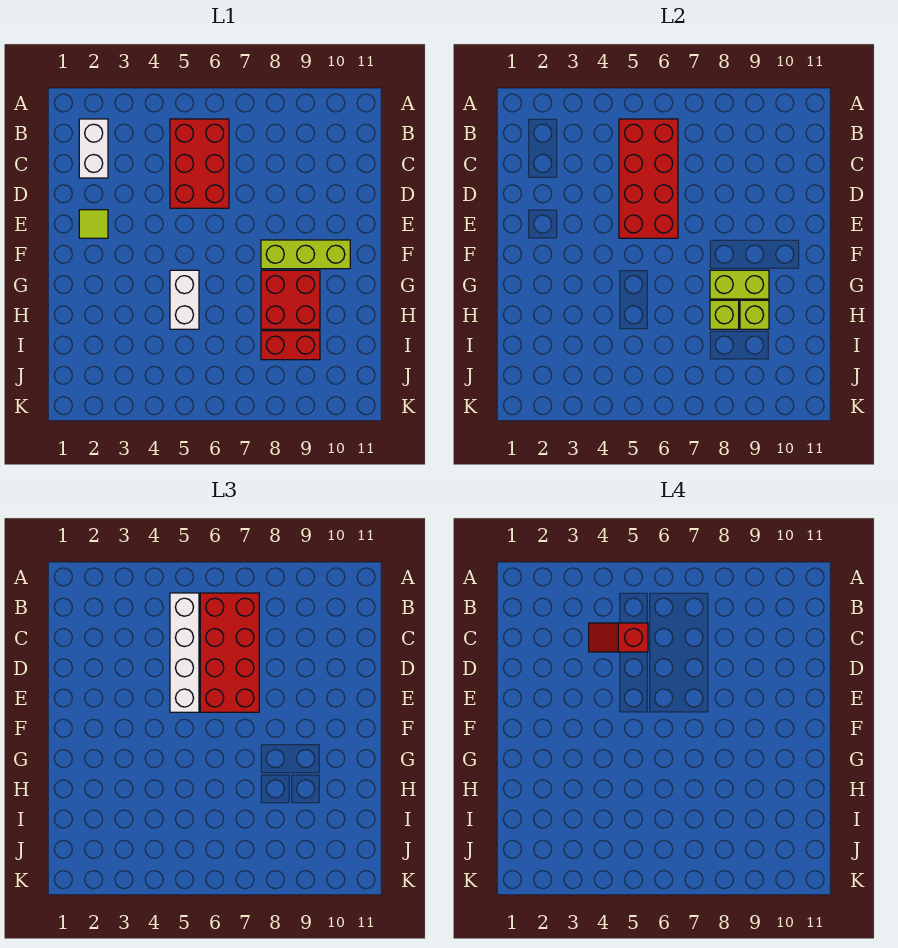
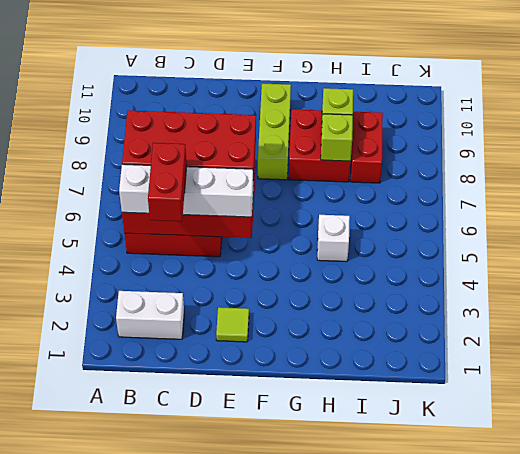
red slope C4:C5 level 4 top 5 -> red brick C4:C5 level 4
white brick G5:H5 level 1 -> white brick H5 level 1
lime brick G8:G9 level 2 -> none

